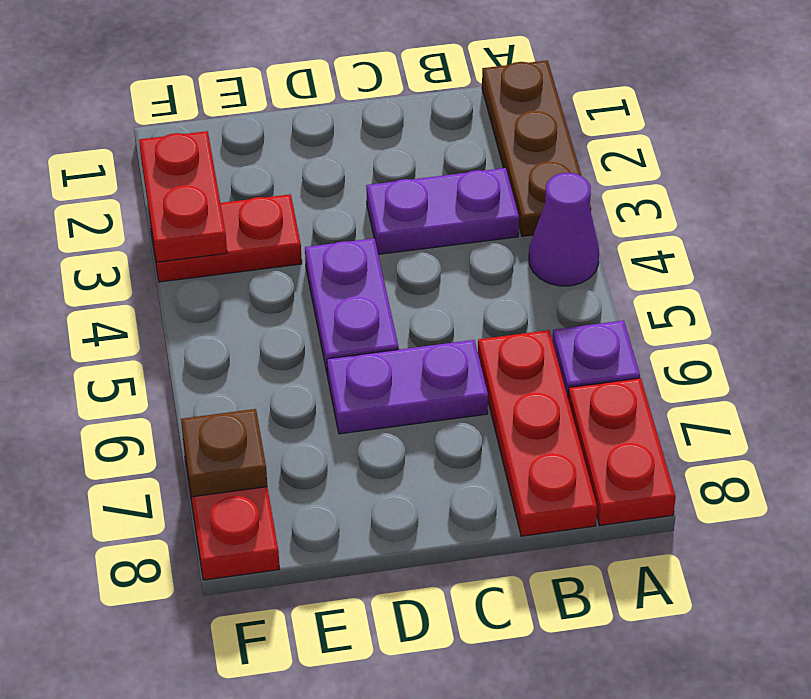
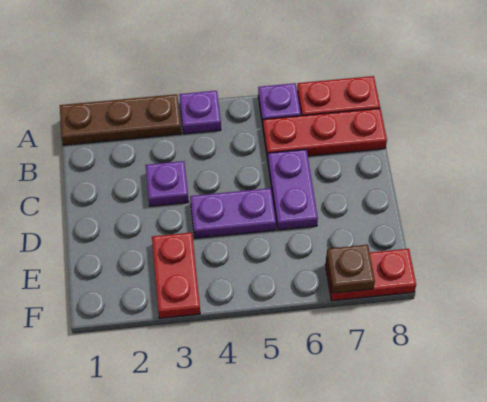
purple cone A4 level 1 -> purple plate A4 level 1
purple plate B3:C3 level 1 -> purple plate C3 level 1
red plate F2:F3 level 2 -> none

